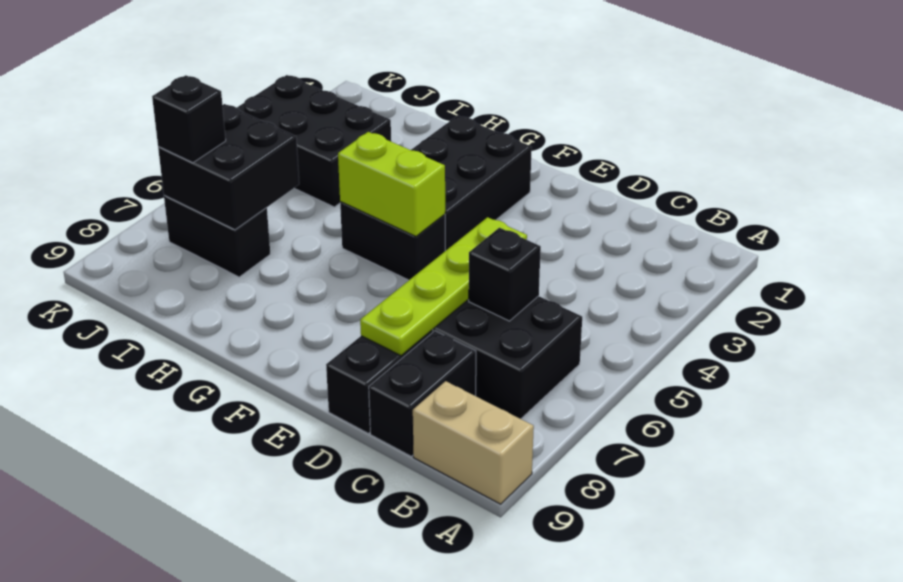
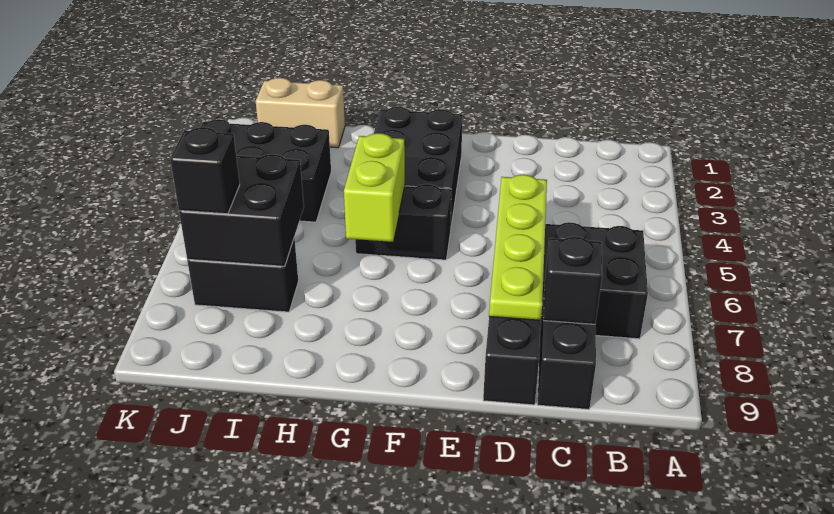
tan brick A9:B9 level 1 -> tan brick I1:J1 level 1
black brick C6 level 2 -> black brick C8 level 2
lime brick F5:G5 level 2 -> lime brick G5:G6 level 2

